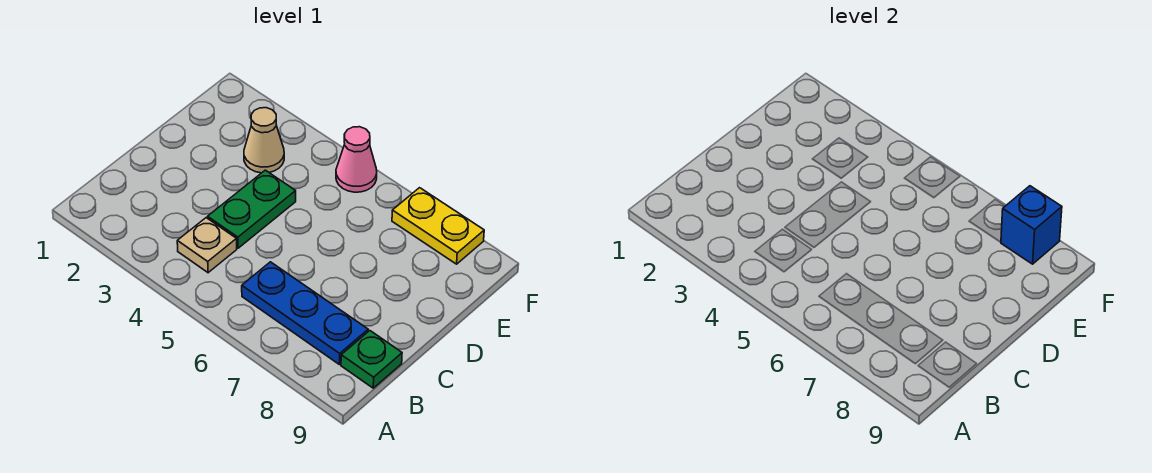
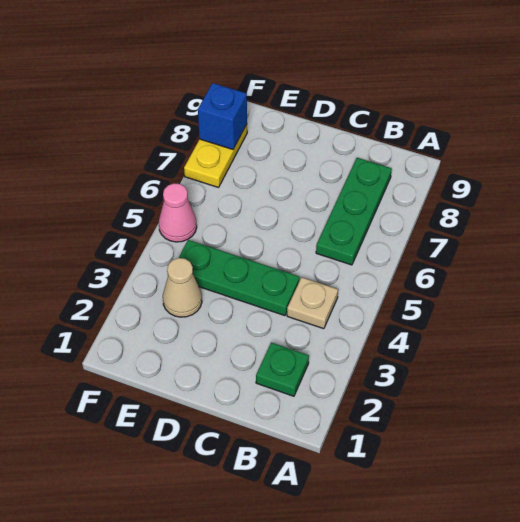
blue plate B6:B8 level 1 -> green plate B6:B8 level 1
green plate B9 level 1 -> green plate B2 level 1
green plate C4:D4 level 1 -> green plate C4:E4 level 1

